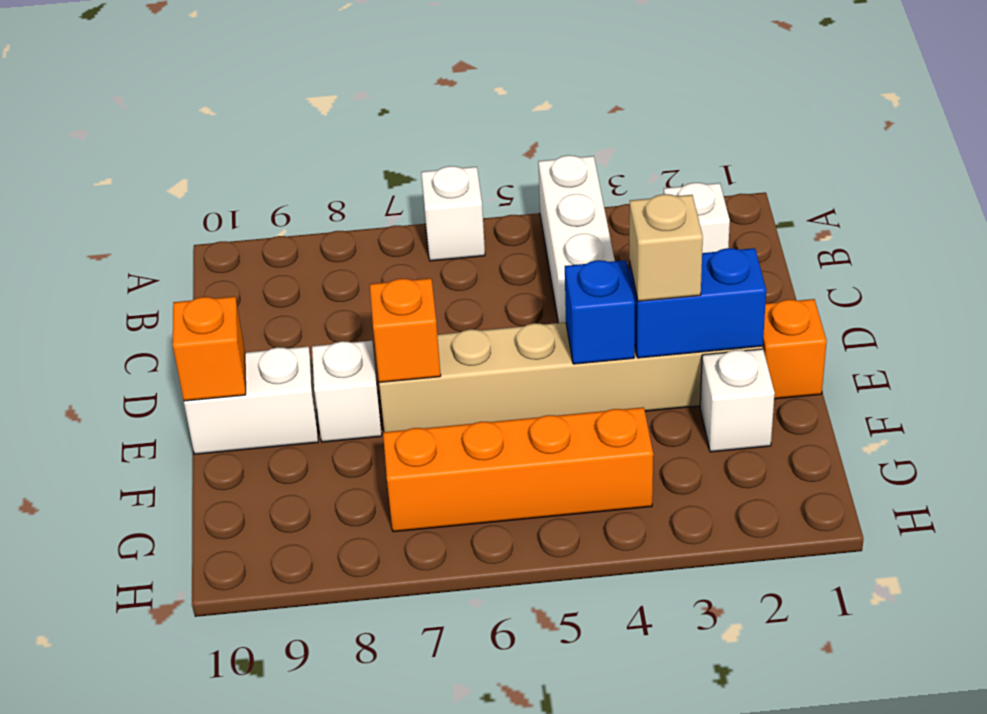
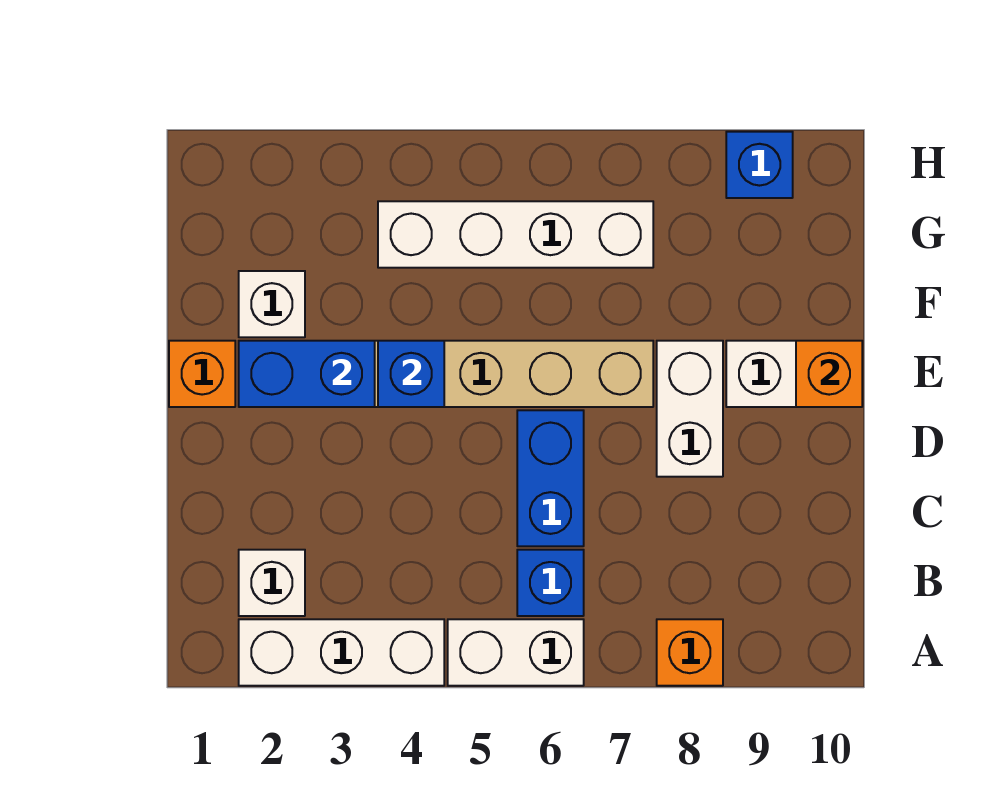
white brick A4:C4 level 1 -> white brick A2:A4 level 1
white brick A6 level 1 -> white brick A5:A6 level 1
none -> blue brick B6 level 1
none -> blue brick C6:D6 level 1
tan brick E3 level 3 -> none
orange brick E7 level 2 -> orange brick A8 level 1
white brick E8 level 1 -> white brick D8:E8 level 1
orange brick G4:G7 level 1 -> white brick G4:G7 level 1
none -> blue brick H9 level 1

